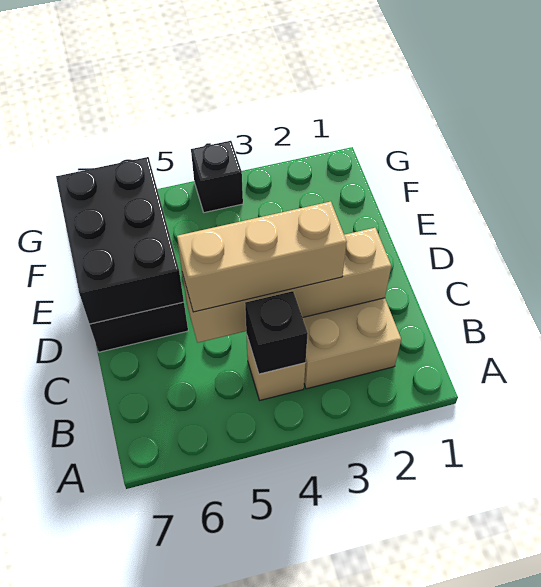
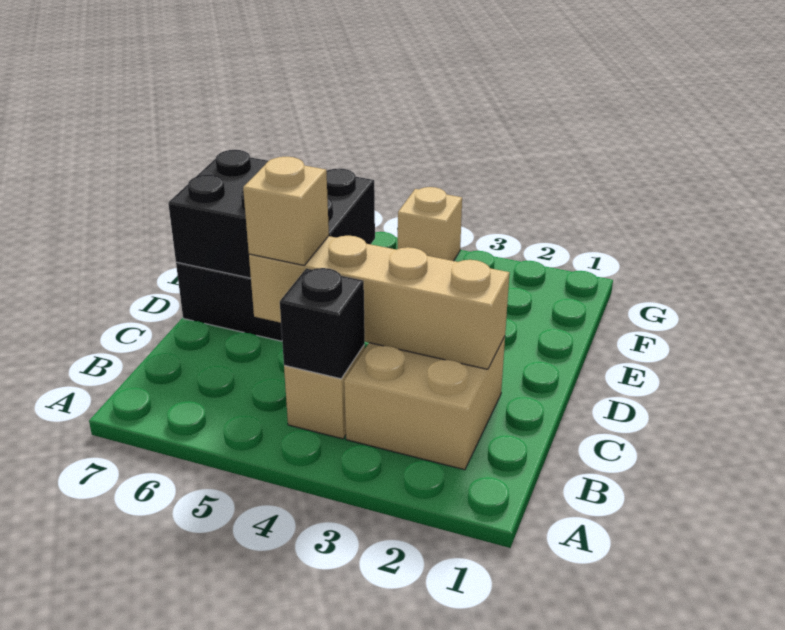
tan brick C3:C5 level 3 -> tan brick C5 level 3
black brick D6:F7 level 2 -> black brick D5:E7 level 2
black brick G4 level 1 -> tan brick G4 level 1

